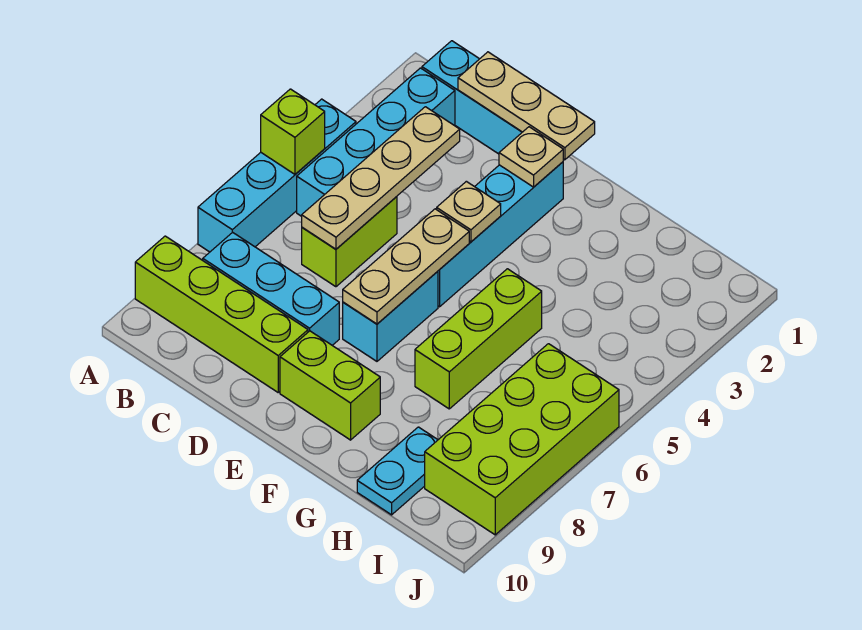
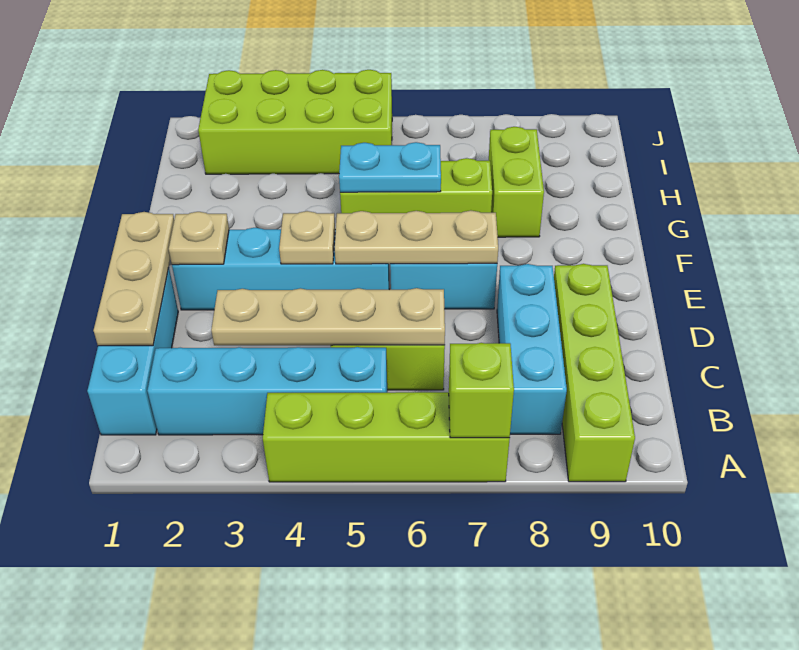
cyan brick A4:A7 level 1 -> lime brick A4:A7 level 1
lime brick A5 level 2 -> lime brick A7 level 2
lime brick E9:F9 level 1 -> lime brick G8:H8 level 1
cyan plate H9:H10 level 1 -> cyan plate G5:G6 level 2
lime brick I6:J9 level 1 -> lime brick I2:J5 level 1

